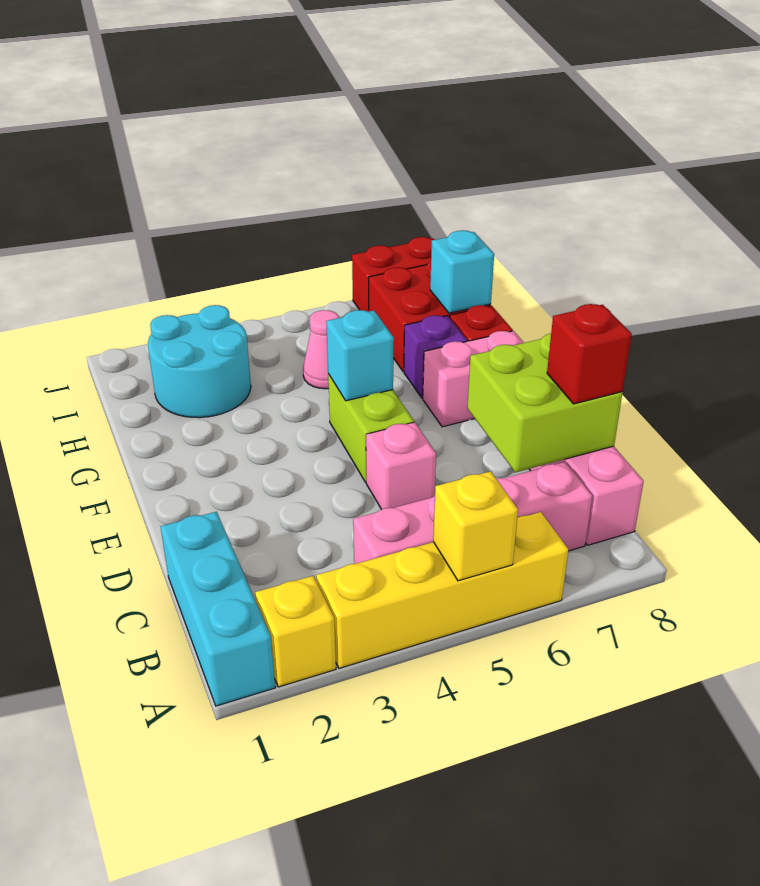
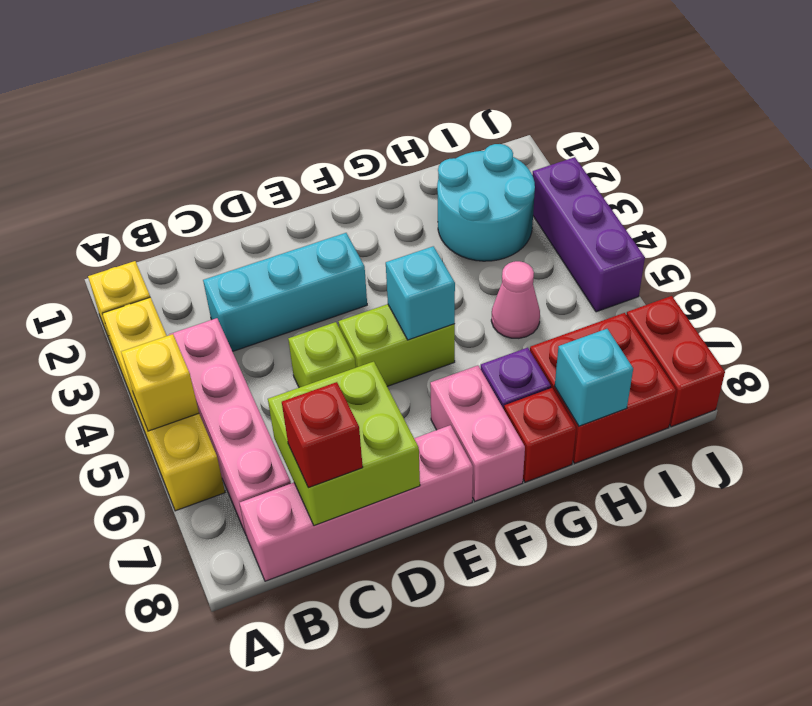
cyan brick A1:C1 level 1 -> cyan brick C3:E3 level 1
pink brick D5 level 1 -> lime brick D5 level 1
none -> purple brick J3:J5 level 1

